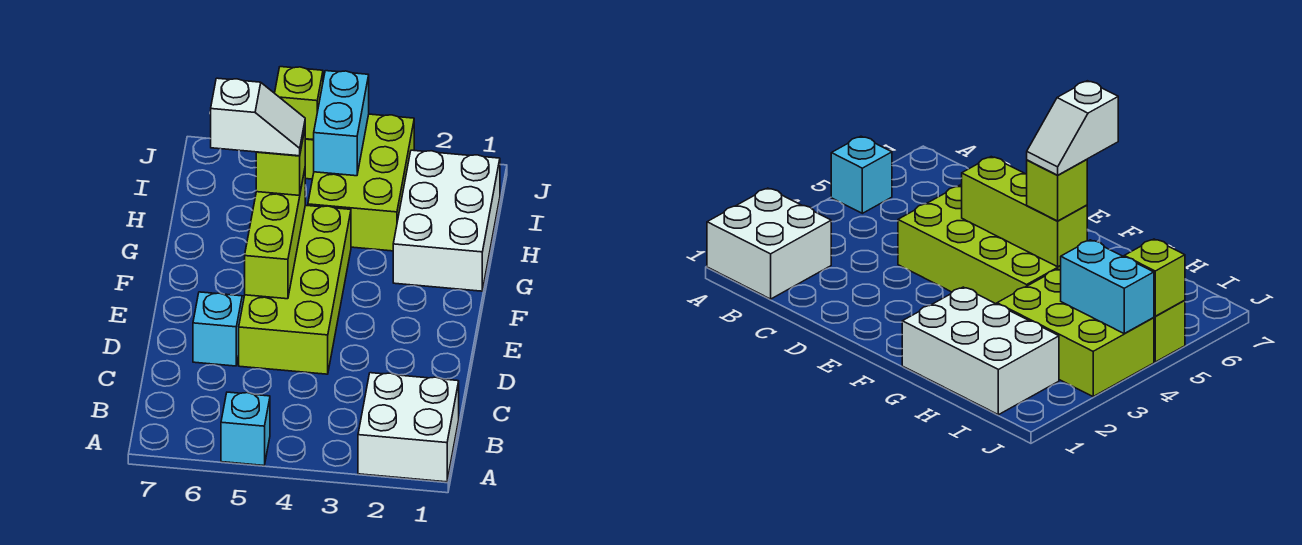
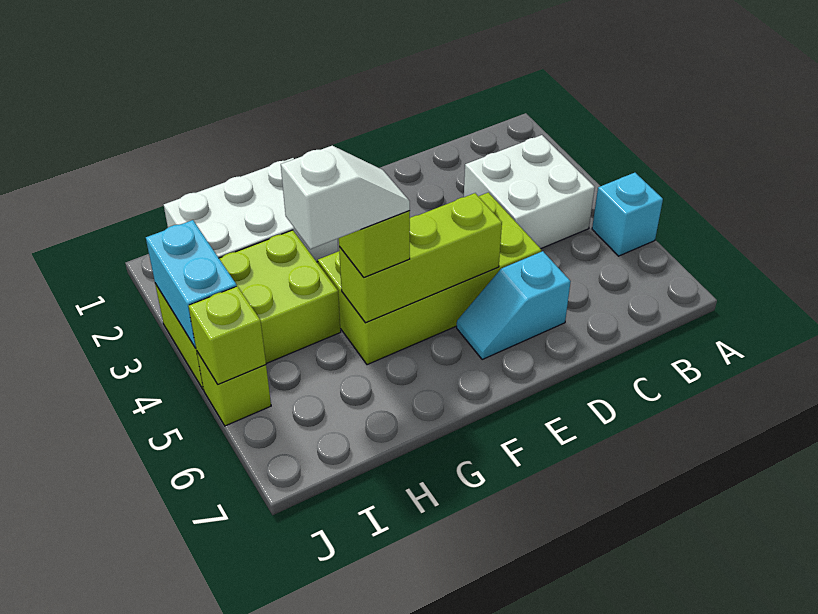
white brick A1:B2 level 1 -> white brick B3:C4 level 1
white slope G5:G6 level 4 top 6 -> white slope G5:H5 level 4 top H
cyan brick I4:J4 level 2 -> cyan brick J3:J4 level 2

